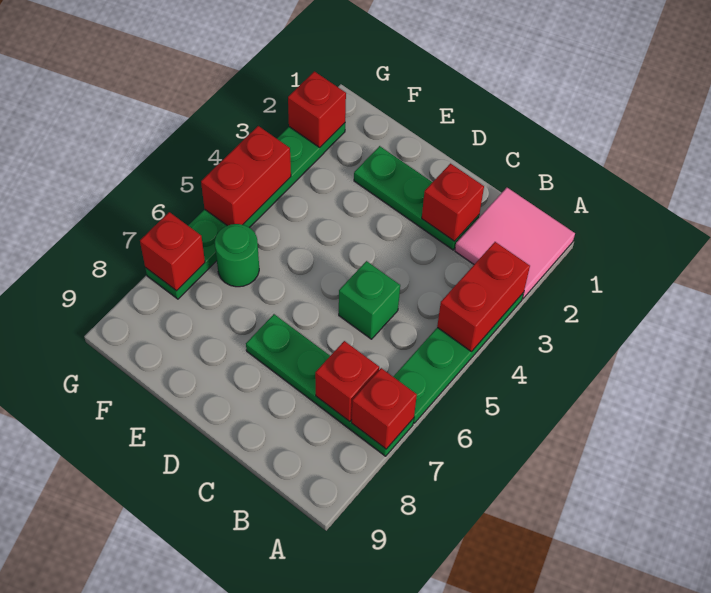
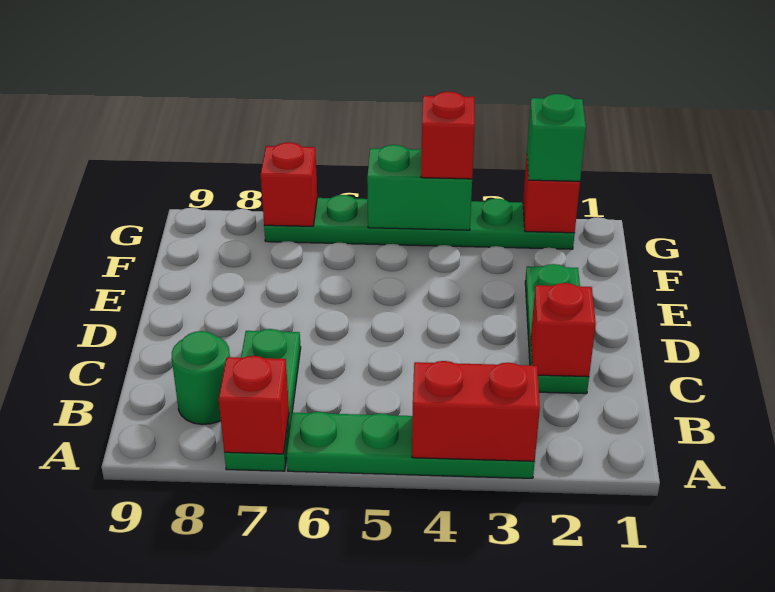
pink tile A1:B2 level 1 -> none
green plate A7:D7 level 1 -> green plate A7:C7 level 1
red brick B7 level 2 -> red brick G4 level 3
green brick C5 level 1 -> green brick G2 level 3
green round brick F6 level 1 -> green round brick B8 level 1
red brick G4:G5 level 2 -> green brick G4:G5 level 2

